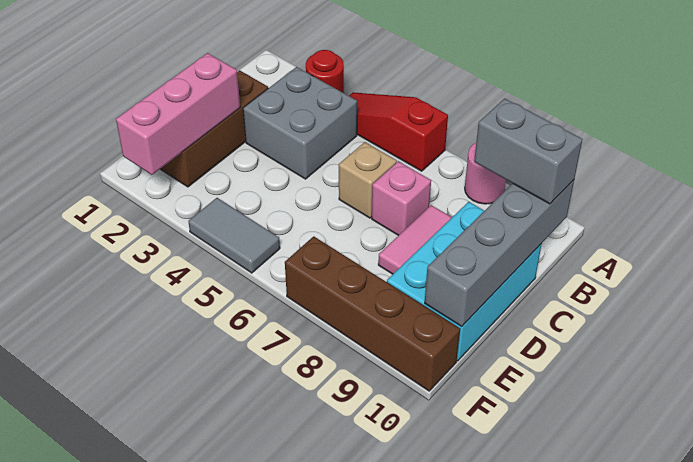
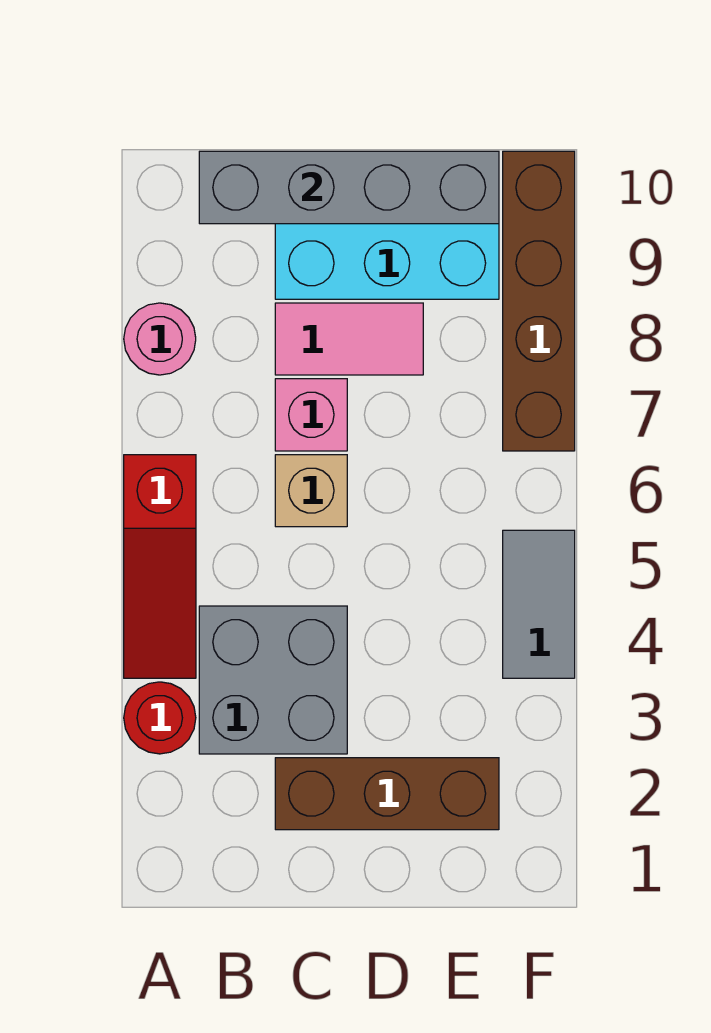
grey brick B9:B10 level 3 -> none
pink brick D2:F2 level 2 -> none

